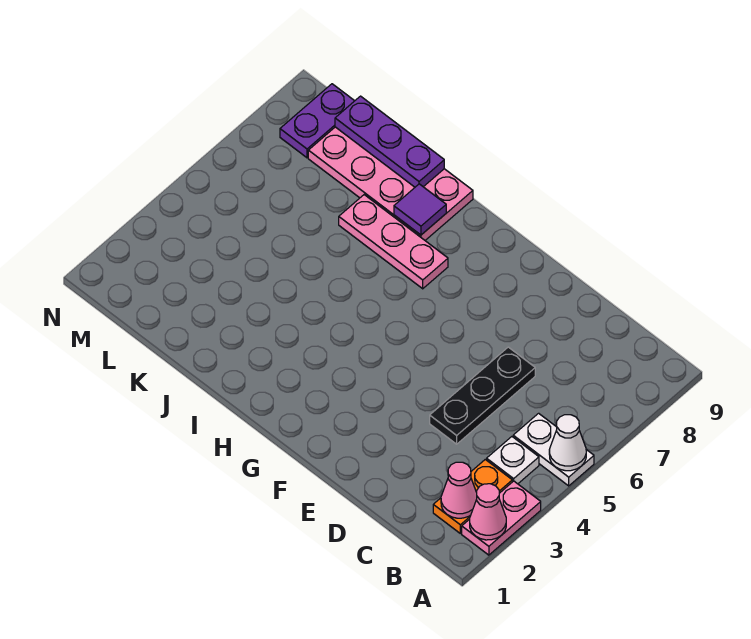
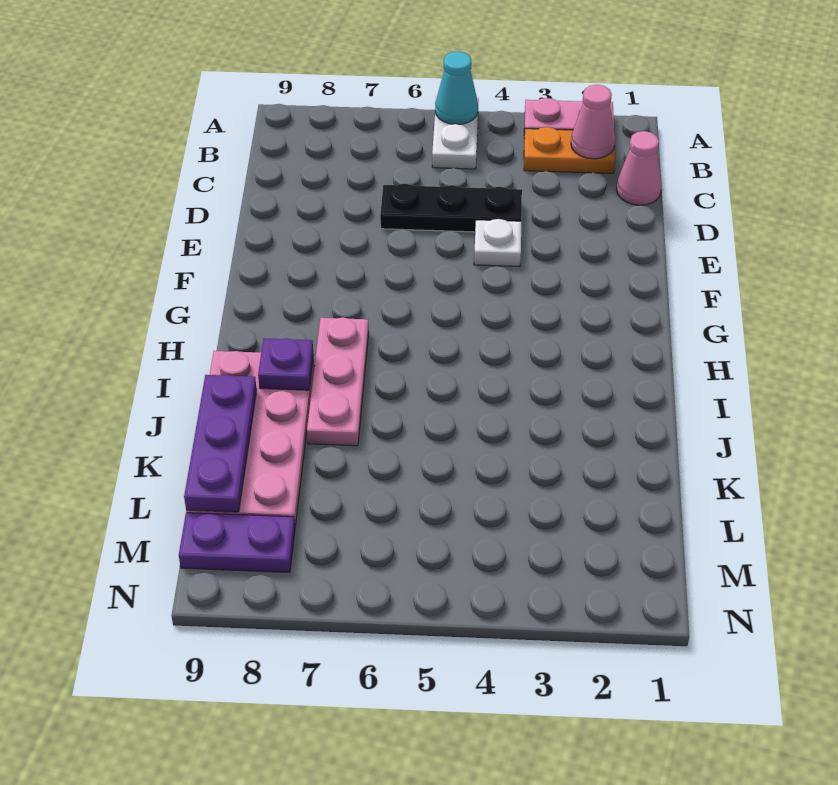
pink cone A2 level 2 -> pink cone C1 level 1
white cone A5 level 2 -> cyan cone A5 level 2
white plate B4 level 1 -> white plate E4 level 1
purple tile I8 level 2 -> purple plate I8 level 2

